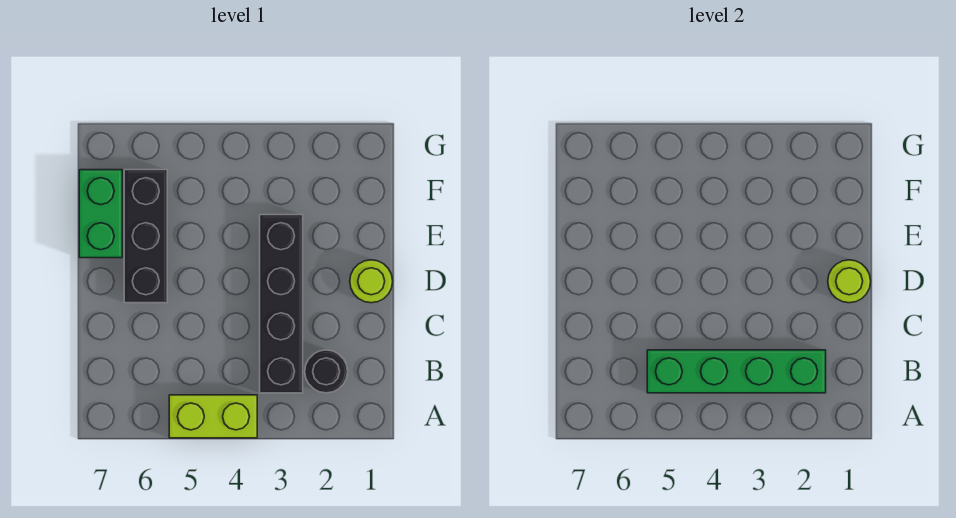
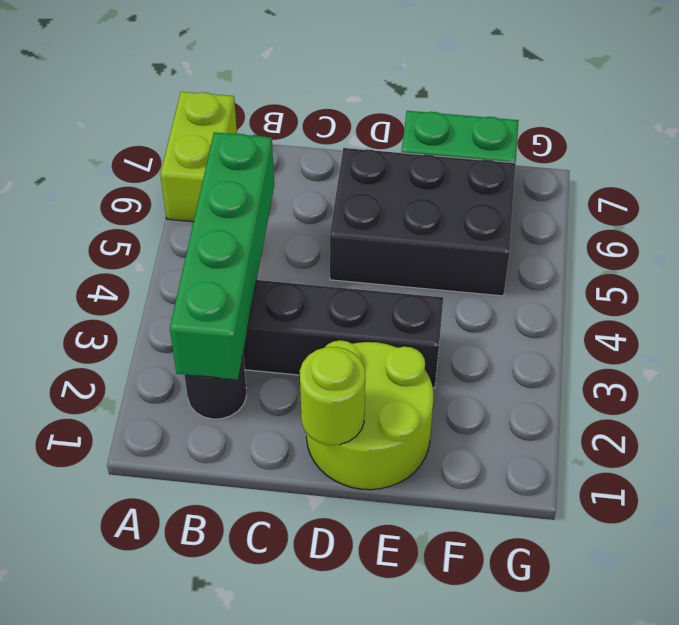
lime brick A4:A5 level 1 -> lime brick A6:A7 level 1
lime round brick D1 level 1 -> lime round brick D1:E2 level 1
black brick D6:F6 level 1 -> black brick D5:F6 level 1

